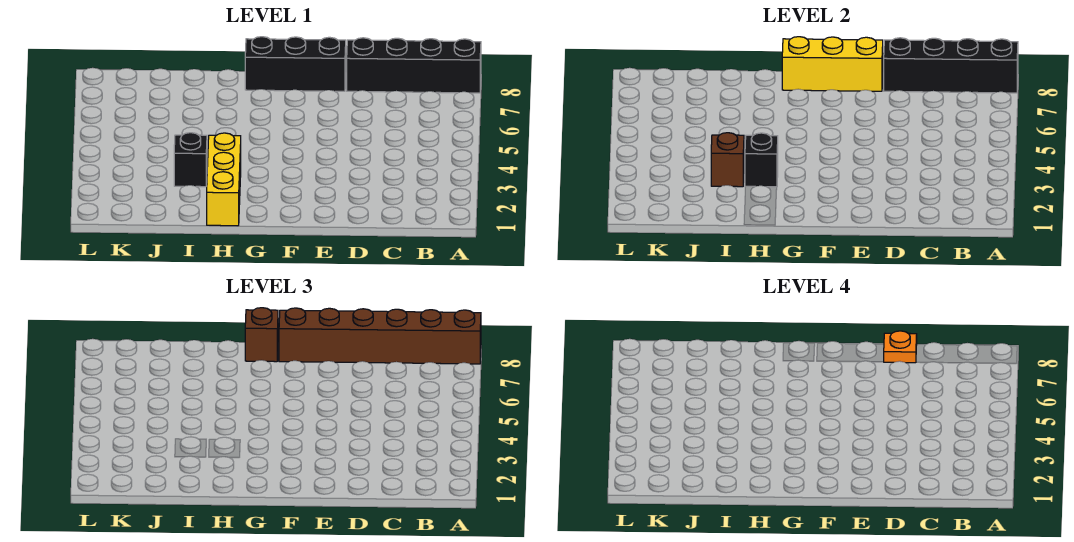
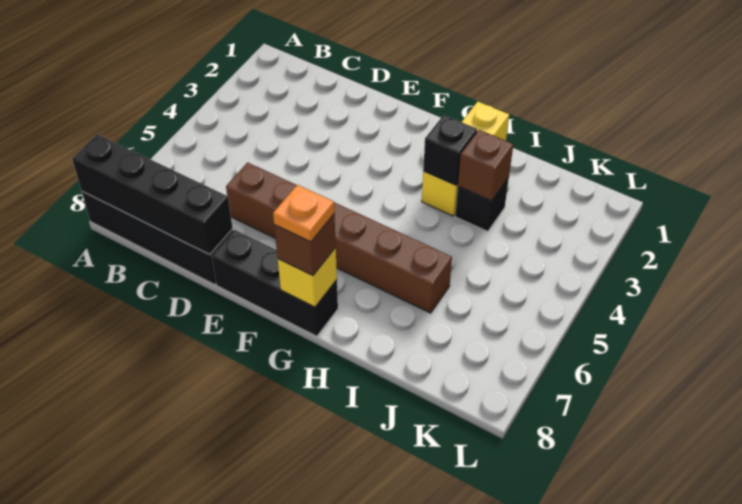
brown brick A8:F8 level 3 -> brown brick D6:I6 level 1
orange plate D8 level 4 -> orange plate G8 level 4
yellow brick E8:G8 level 2 -> yellow brick G8 level 2

